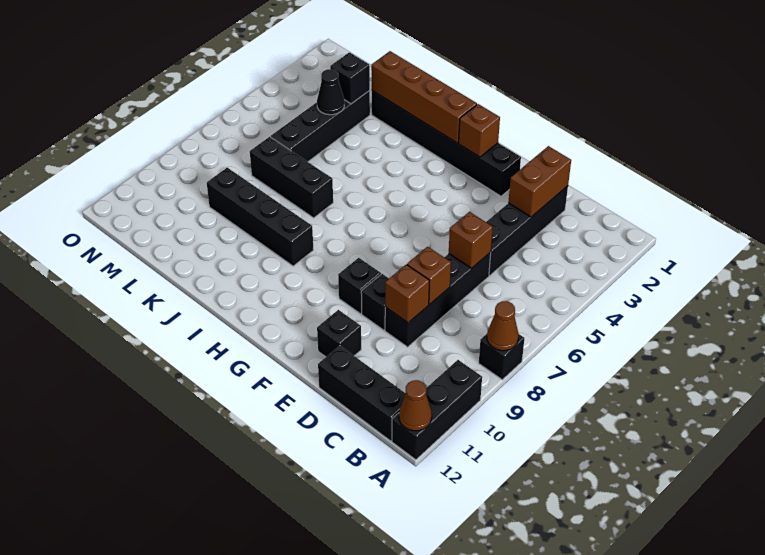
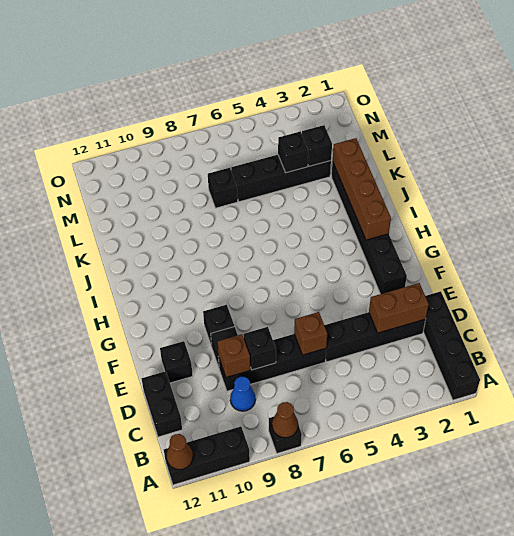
black brick B12:D12 level 1 -> black brick C12:D12 level 1
none -> blue cone C9 level 1
brown brick D8 level 2 -> black brick D8 level 2
brown brick G2 level 2 -> none
black brick I9:L9 level 1 -> black brick A1:D1 level 1
black brick J7:L7 level 1 -> black brick L7 level 1
black cone L4 level 2 -> black brick L4 level 2

